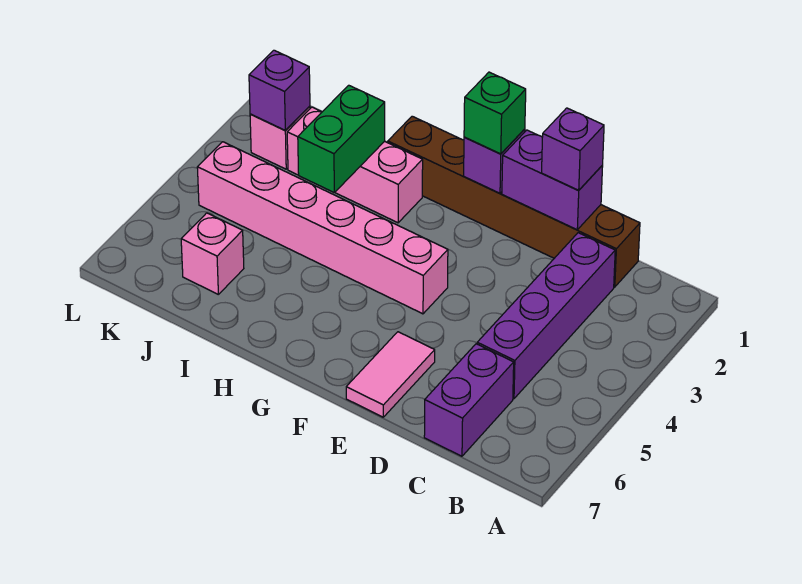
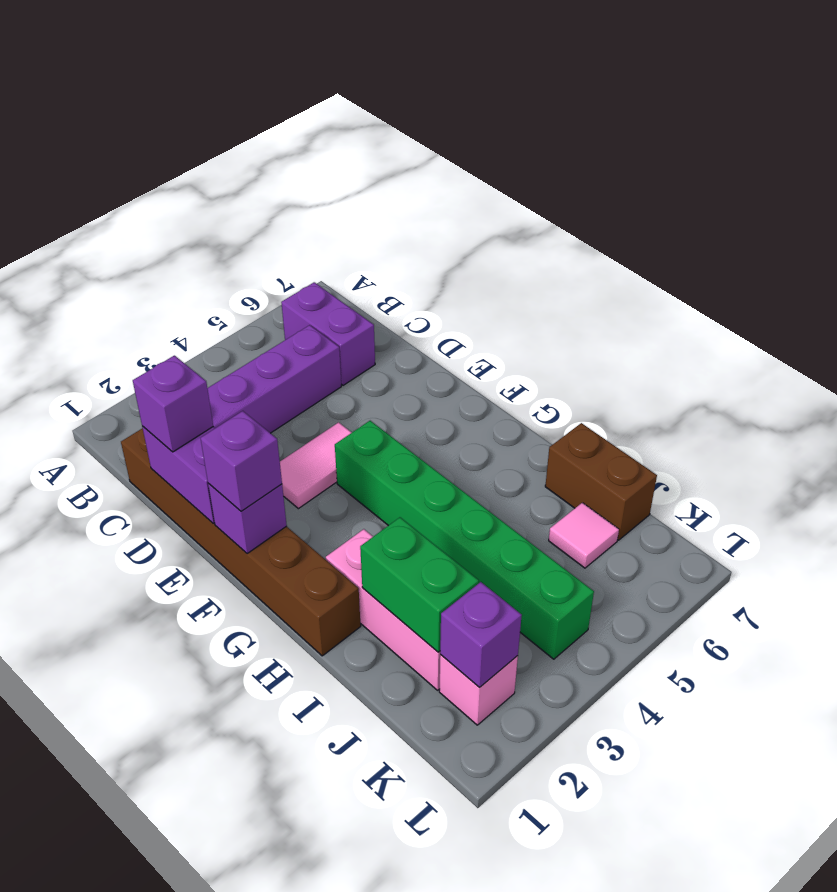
purple brick C6:C7 level 1 -> purple brick B6:C6 level 1
pink tile E6:E7 level 1 -> pink tile E3:E4 level 1
green brick F1 level 3 -> purple brick F1 level 3
pink brick F4:K4 level 1 -> green brick F4:K4 level 1
green brick I2:I3 level 2 -> green brick I2:J2 level 2
none -> brown brick I7:J7 level 1
pink brick J6 level 1 -> pink tile J6 level 1

